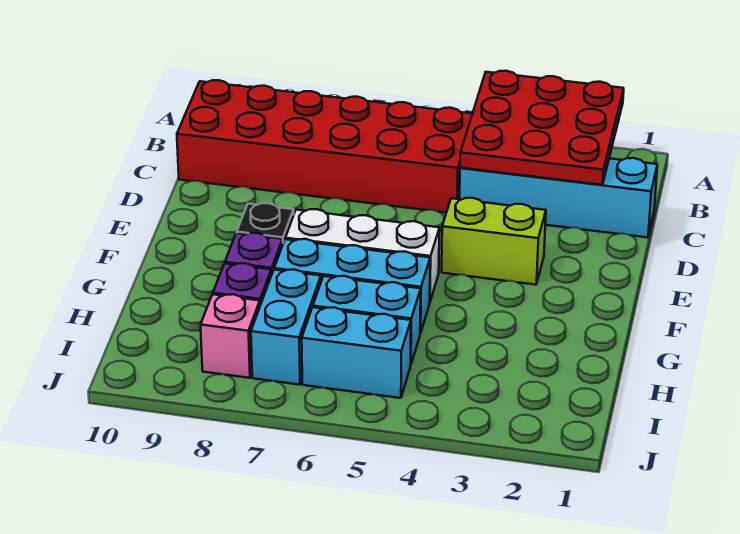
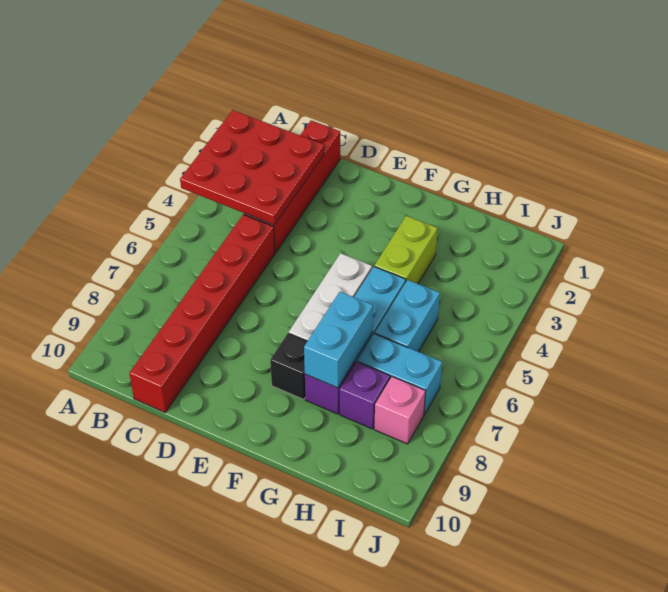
red brick B5:C10 level 1 -> red brick C5:C10 level 1
cyan brick C1:C4 level 1 -> red brick C1:C4 level 1
lime brick E3:E4 level 1 -> lime brick G3:G4 level 1
cyan brick I5:I6 level 1 -> cyan brick G7:G8 level 2

